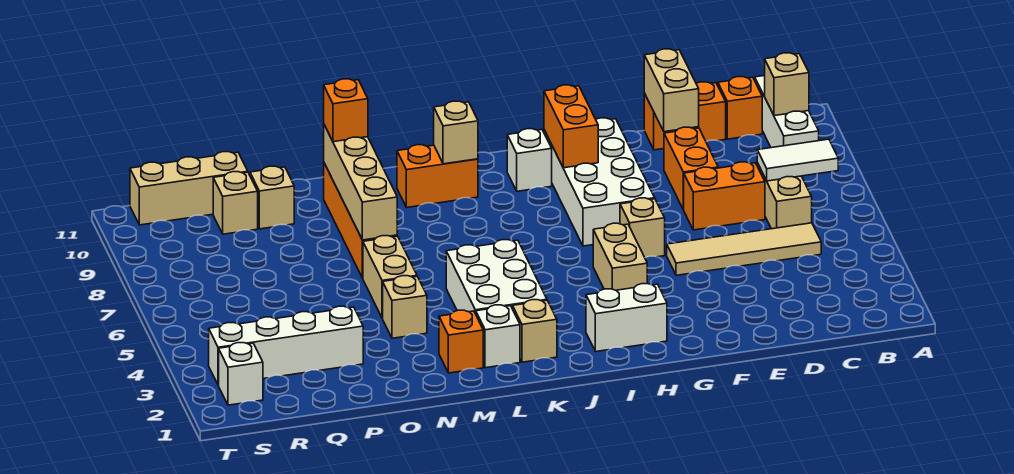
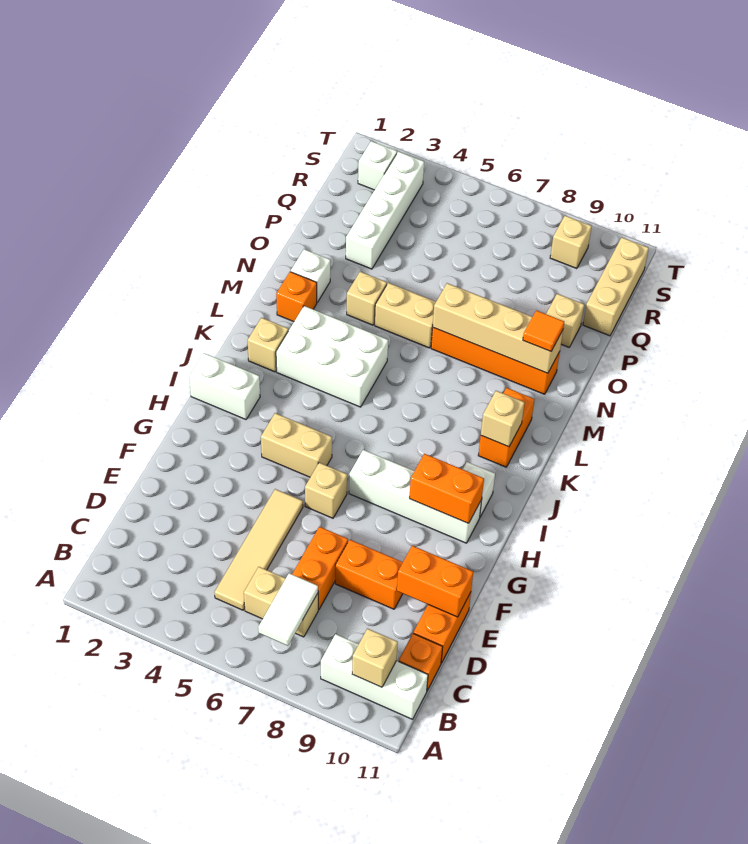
tan brick E10:E11 level 2 -> orange brick E10:E11 level 2
white brick G7:H10 level 1 -> white brick H7:H10 level 1
white brick H2:I2 level 1 -> white brick I1:I2 level 1
white brick L2 level 1 -> white brick N2 level 1
orange brick N10 level 3 -> orange tile N10 level 3
tan brick Q10 level 1 -> tan brick S9 level 1

